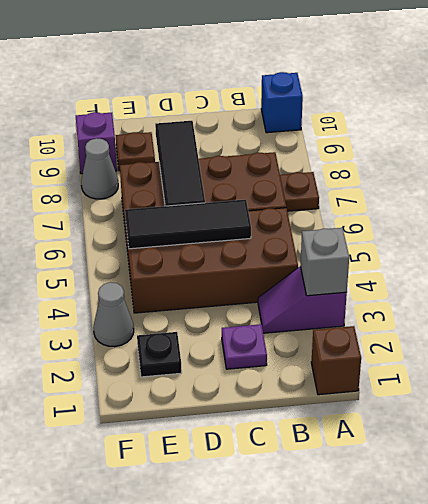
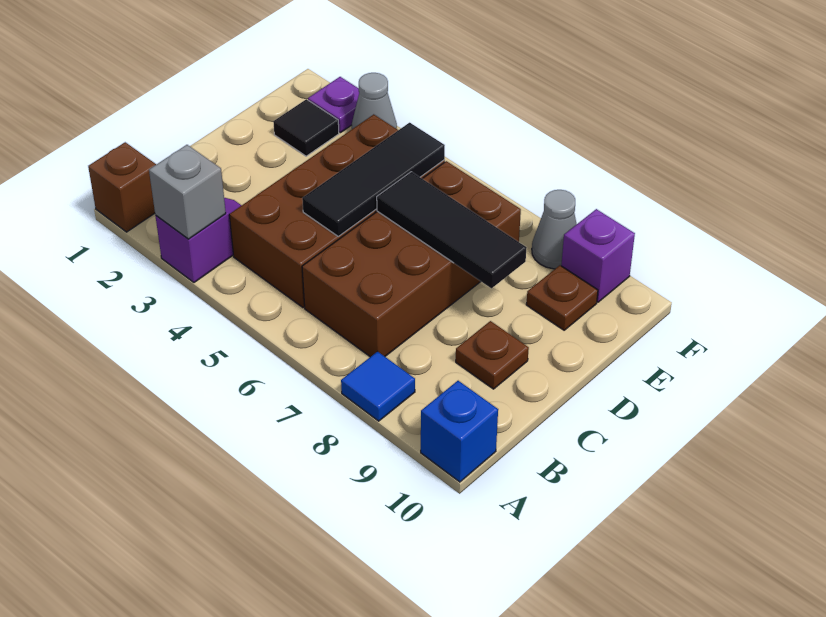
brown plate A7 level 1 -> brown plate C9 level 1
none -> blue tile A8 level 1
purple plate C2 level 1 -> purple plate F2 level 1
black plate E2 level 1 -> black tile E2 level 1

